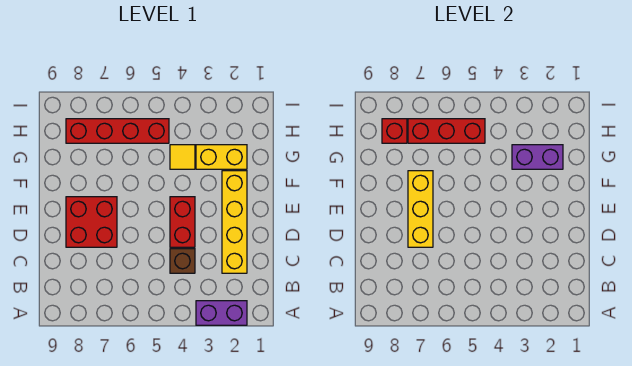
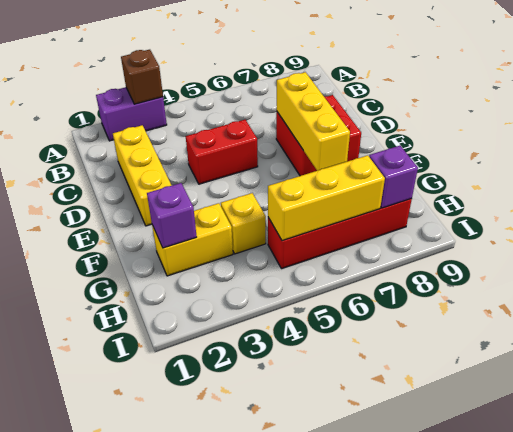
yellow brick C2:F2 level 1 -> yellow brick C2:E2 level 1
brown brick C4 level 1 -> brown brick A3 level 2
red brick D4:E4 level 1 -> red brick D4:D5 level 1
purple brick G2:G3 level 2 -> purple brick G2 level 2
yellow tile G4 level 1 -> yellow brick G4 level 1
red brick H5:H7 level 2 -> yellow brick H5:H7 level 2
red brick H8 level 2 -> purple brick H8 level 2

